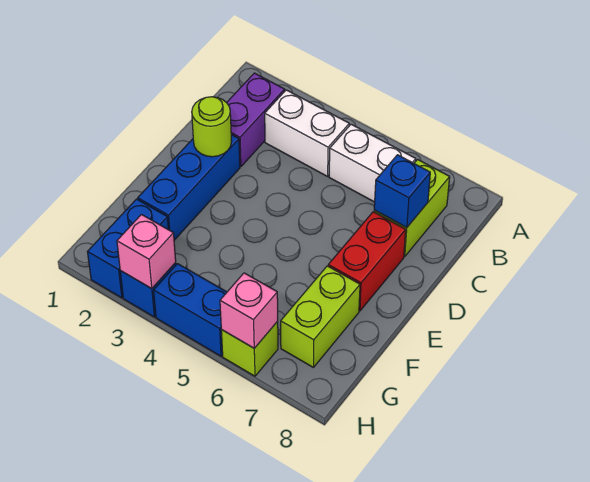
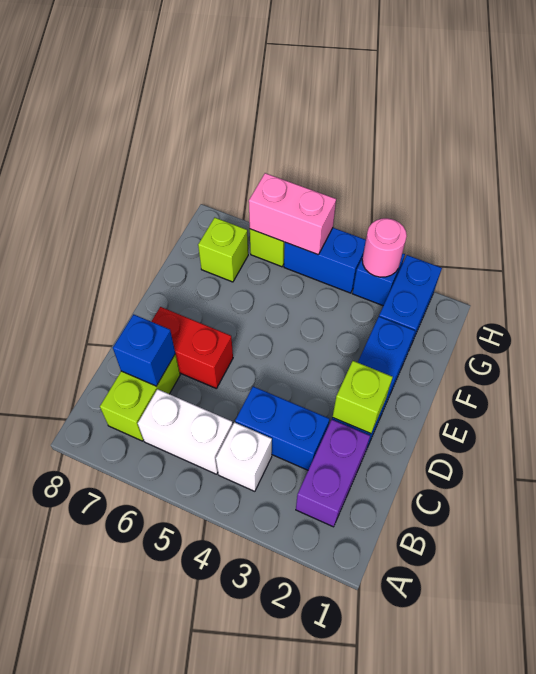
white brick B3:B4 level 1 -> white brick B4 level 1
none -> blue brick C3:C4 level 1
lime round brick D2 level 2 -> lime brick D2 level 2
red brick D7:E7 level 1 -> red brick D6:D7 level 1
lime brick F7:G7 level 1 -> lime brick G7 level 1
pink brick H3 level 2 -> pink round brick H3 level 2
pink brick H6 level 2 -> pink brick H5:H6 level 2

